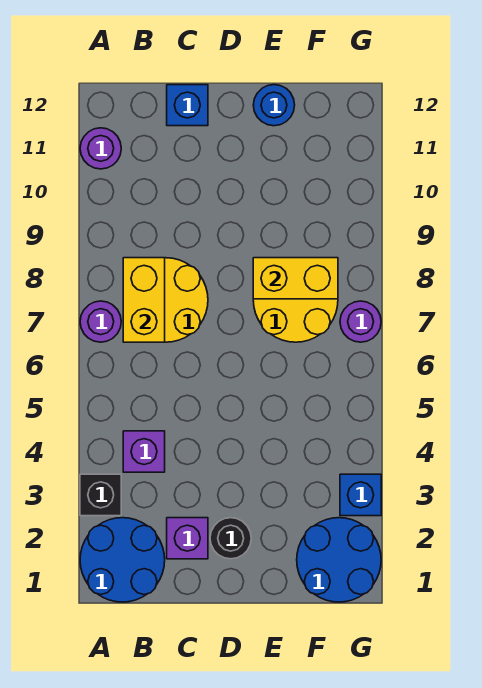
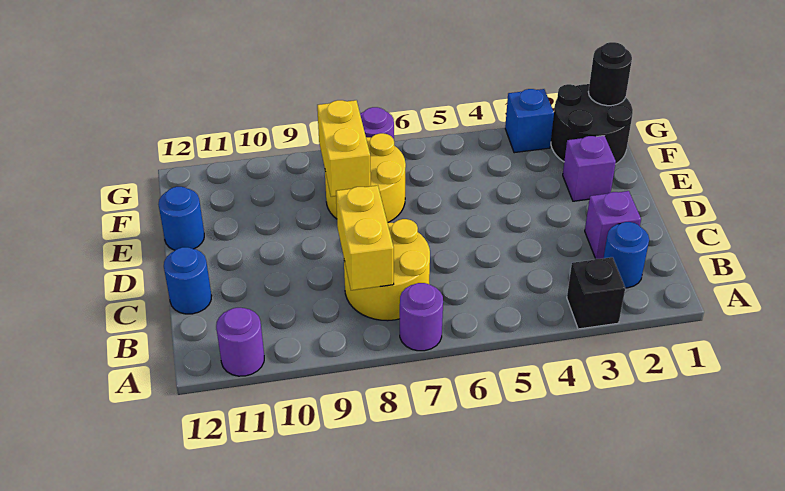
blue round brick A1:B2 level 1 -> blue round brick B2 level 1
purple brick B4 level 1 -> purple brick E2 level 1
yellow brick B7:B8 level 2 -> yellow brick B8:C8 level 2
blue brick C12 level 1 -> blue round brick C12 level 1
black round brick D2 level 1 -> black round brick G1 level 2
blue round brick F1:G2 level 1 -> black round brick F1:G2 level 1

